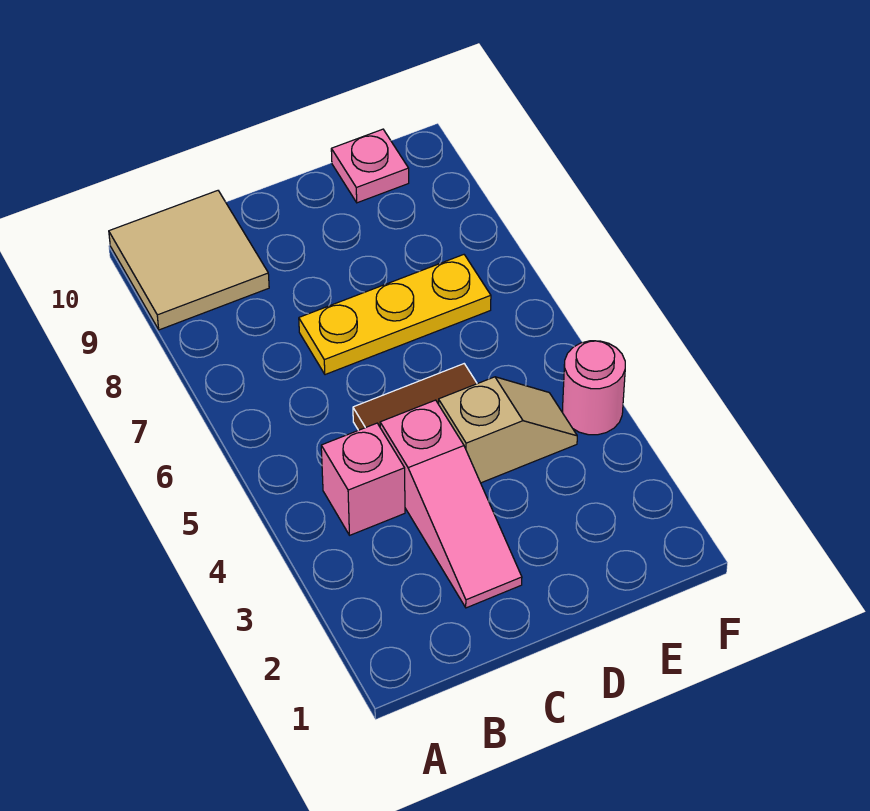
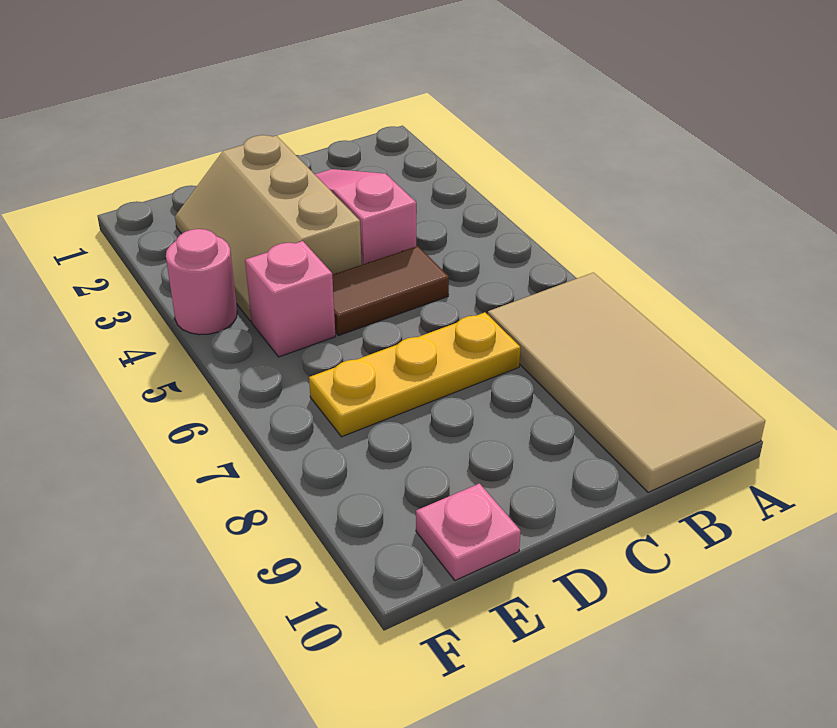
tan tile A9:B10 level 1 -> tan tile A7:B10 level 1
pink brick B4 level 1 -> pink brick E5 level 1
tan slope D4:E4 level 1 top D -> tan slope D2:E4 level 1 top D

